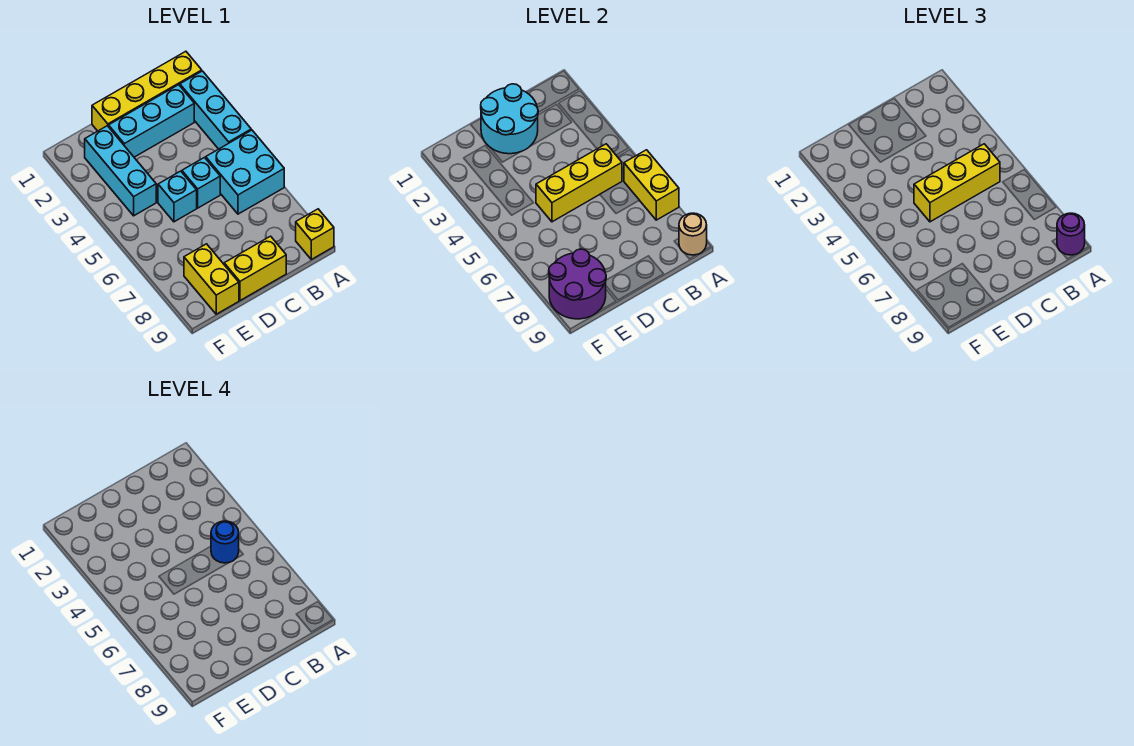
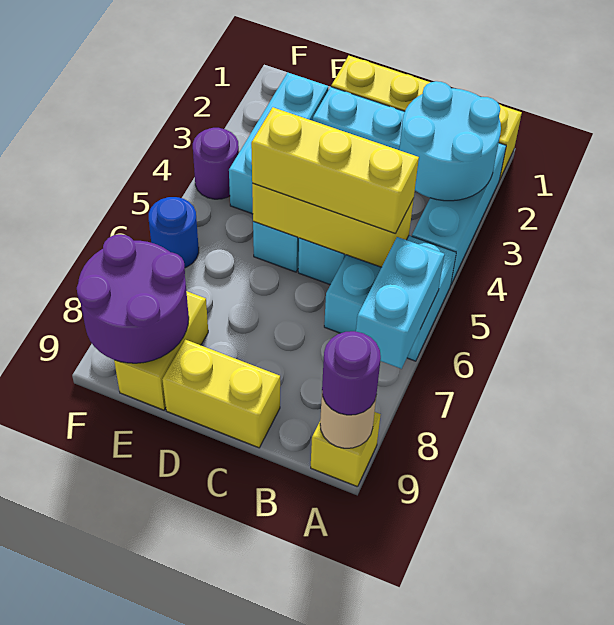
yellow brick A6:A7 level 2 -> cyan brick A6:A7 level 2
blue round brick B5 level 4 -> blue round brick F6 level 1
cyan round brick C1:D2 level 2 -> cyan round brick A2:B3 level 2
none -> purple round brick F4 level 1

